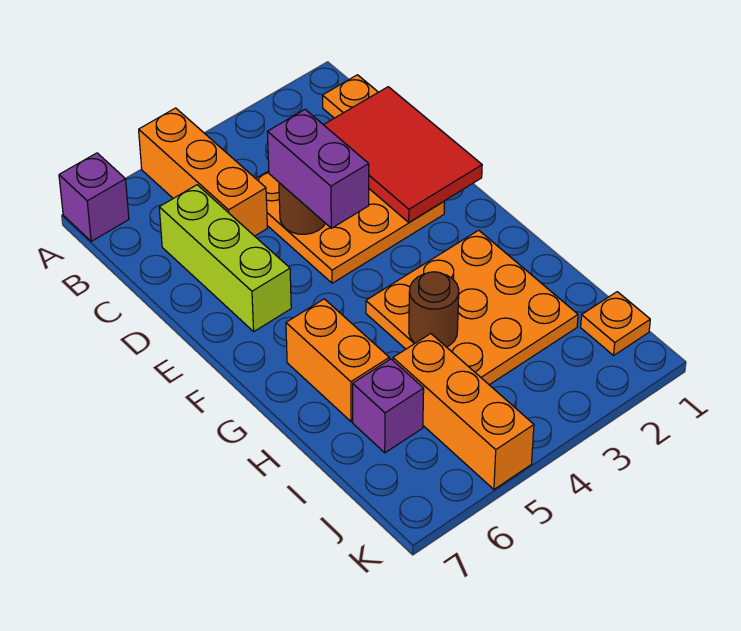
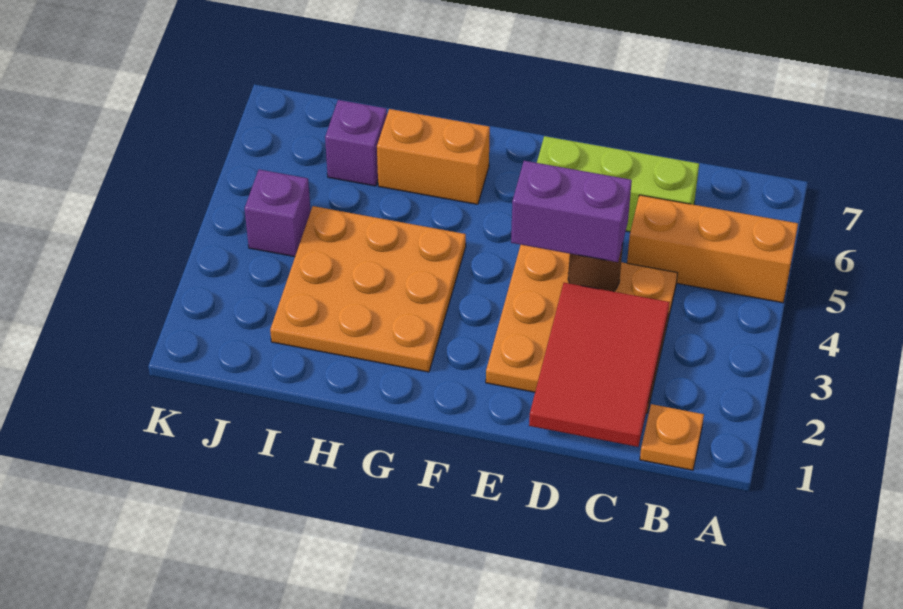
purple brick A7 level 1 -> purple brick J4 level 1
red tile C1:E2 level 2 -> red tile C1:D3 level 2
brown round brick H4 level 2 -> none
orange brick I5:K5 level 1 -> none
orange plate J1 level 1 -> none

